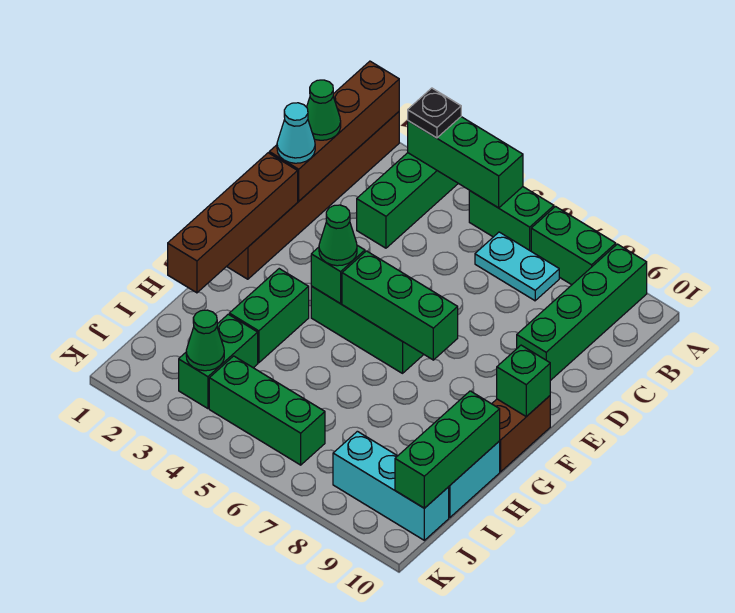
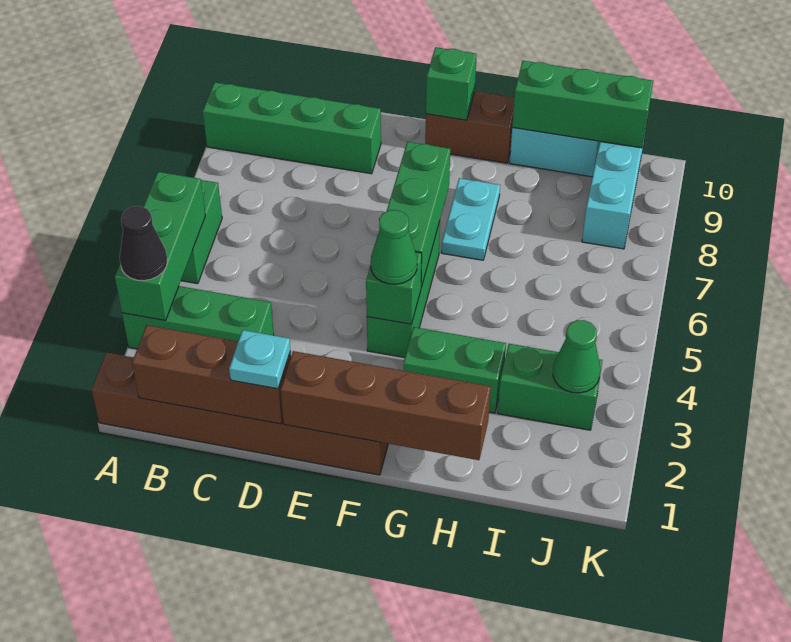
brown brick A1:D1 level 2 -> brown brick B1:D1 level 2
black plate A3 level 3 -> black cone A3 level 3
green brick A7:A8 level 1 -> none
cyan plate B6:B7 level 1 -> cyan plate G7:G8 level 1
green cone C1 level 3 -> none
cyan cone D1 level 3 -> cyan plate D1 level 3
green brick J4:J6 level 1 -> none

